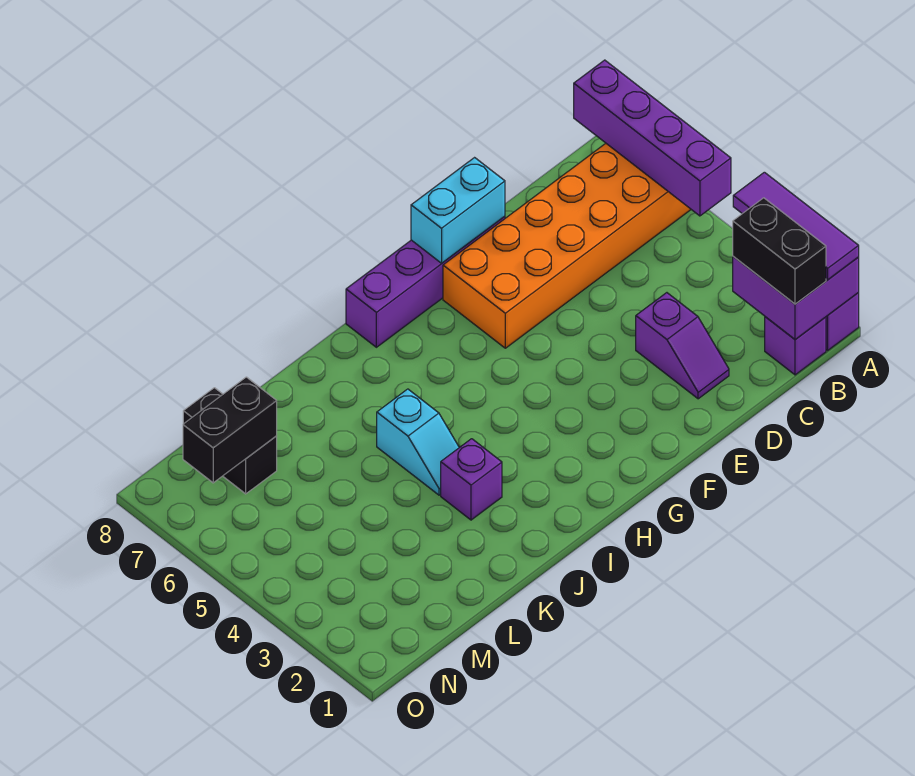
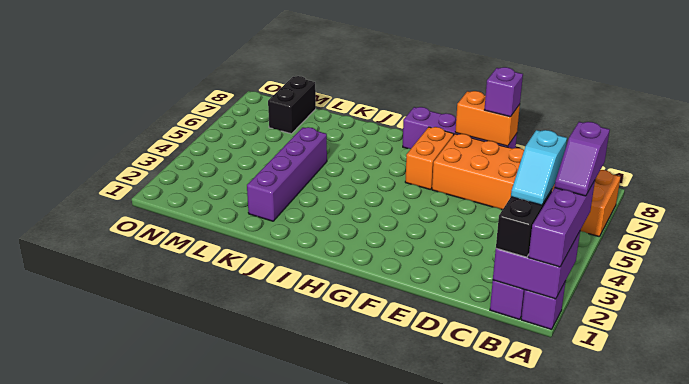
purple tile A1:A3 level 3 -> purple brick A1:A3 level 3
purple brick A5:A8 level 2 -> purple brick K2:K5 level 1
purple slope D2:D3 level 1 top 3 -> purple slope A3:A4 level 4 top 4
cyan brick E8:F8 level 2 -> orange brick E8:F8 level 2
none -> orange brick G6:G7 level 1
purple brick J3 level 1 -> purple brick E8 level 3
cyan slope J4:J5 level 1 top 5 -> cyan slope B2:B3 level 4 top 3
black brick M7:N7 level 2 -> none

